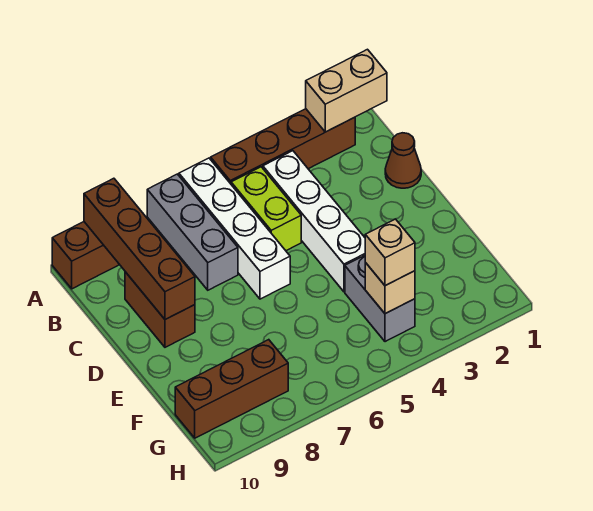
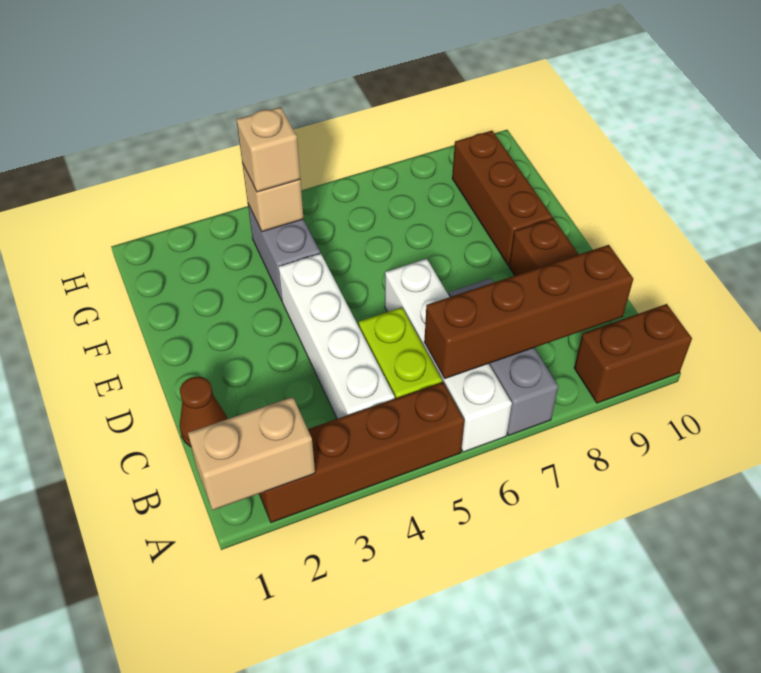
brown brick A9:D9 level 2 -> brown brick B6:B9 level 2
brown brick G8:G10 level 1 -> brown brick E9:G9 level 1

